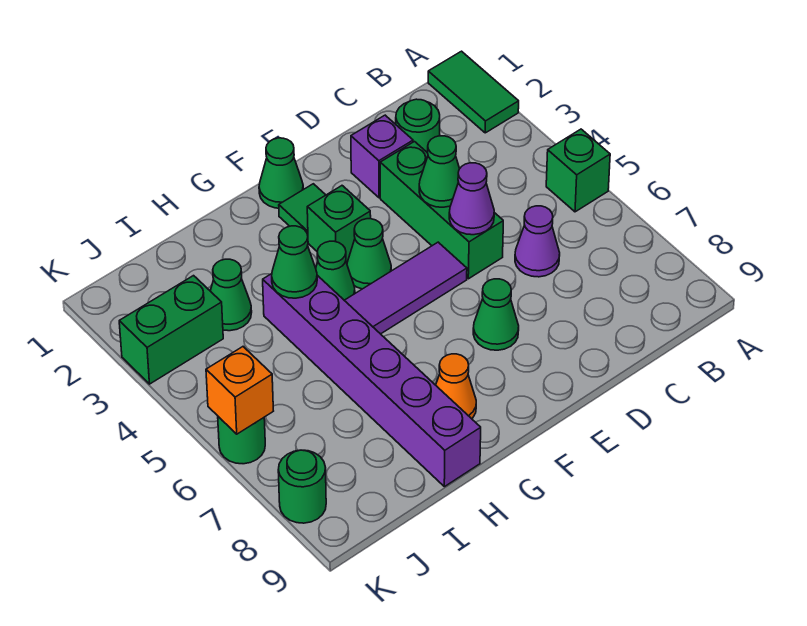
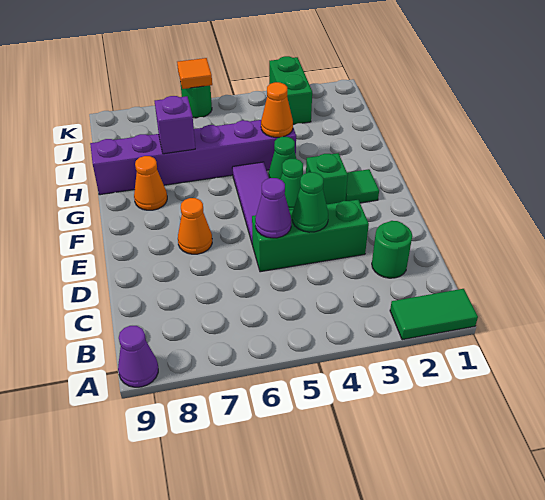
green brick A5 level 1 -> none
purple cone C6 level 1 -> purple cone A9 level 1
purple brick D2 level 1 -> purple brick H7 level 2
green cone E7 level 1 -> orange cone E7 level 1
green cone F1 level 1 -> none
green cone H4 level 2 -> orange cone H4 level 2
green cone I3 level 1 -> none
orange brick K6 level 2 -> orange tile K6 level 2
green round brick K8 level 1 -> none

